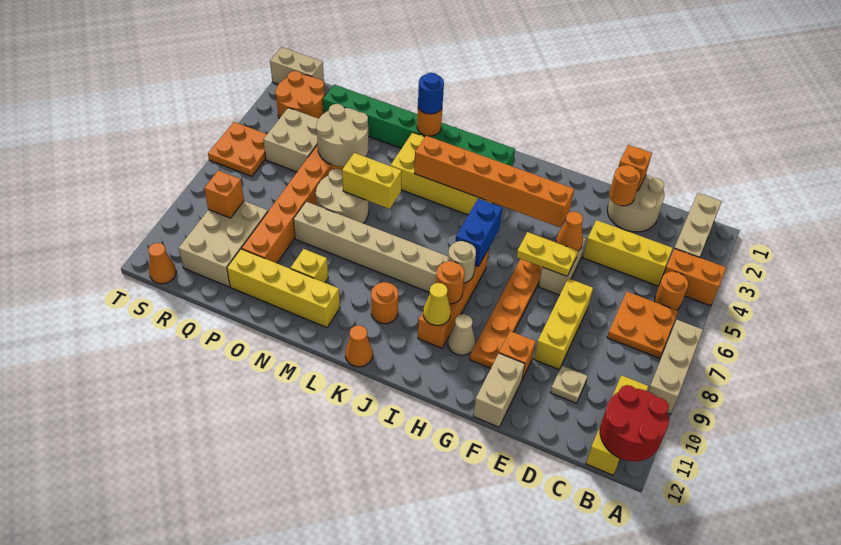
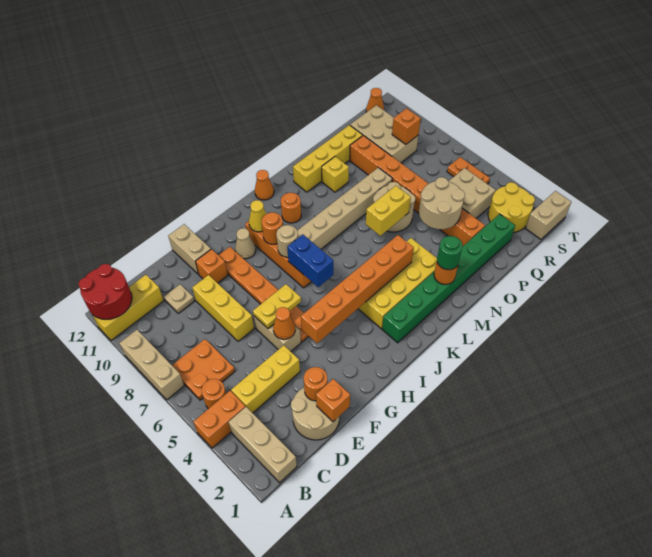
yellow brick B10:B12 level 1 -> yellow brick A11:C11 level 1
blue round brick M2 level 3 -> green round brick M2 level 3
orange round brick R2:S3 level 1 -> yellow round brick R2:S3 level 1
orange plate S5:T6 level 1 -> orange plate S5:S6 level 1

